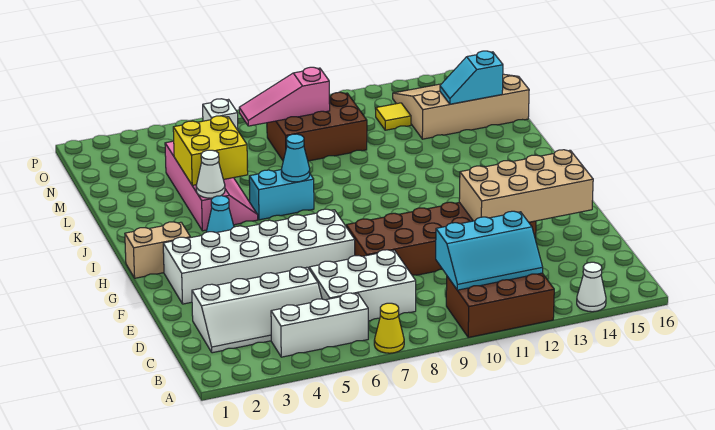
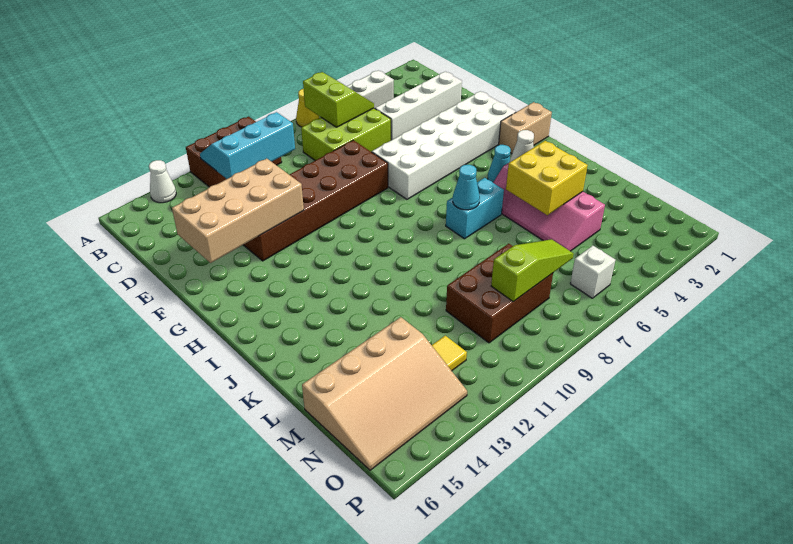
none -> lime slope B6:C7 level 2 top 7
white brick C6:D8 level 1 -> lime brick C6:D8 level 1
cyan slope M14:M15 level 2 top 15 -> none
pink slope N7:N9 level 2 top 9 -> lime slope N7:N9 level 2 top 9

